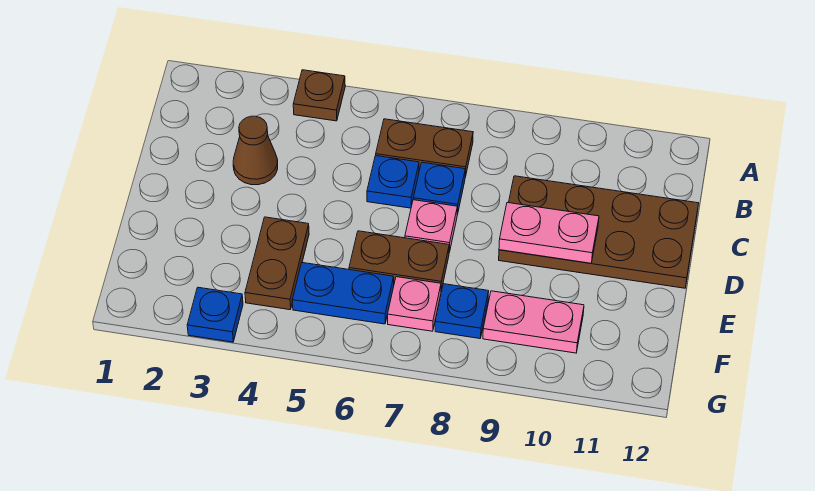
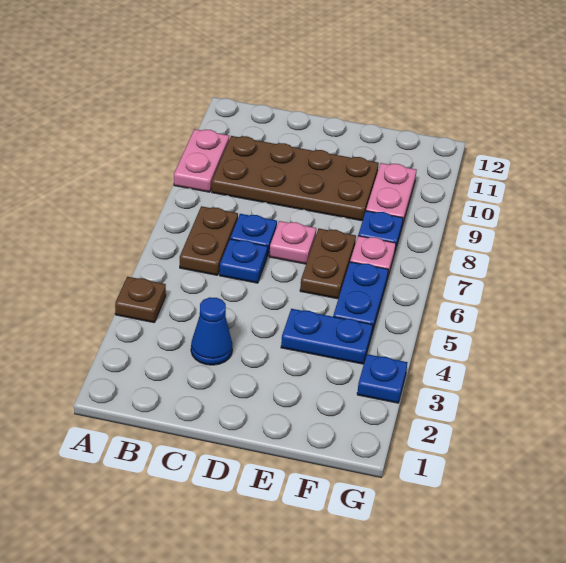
brown cone C3 level 1 -> blue cone C3 level 1
brown plate C9:D12 level 1 -> brown plate B9:E10 level 1
pink plate D9:D10 level 2 -> pink plate A9:A10 level 1
brown plate E4:F4 level 1 -> blue plate E4:F4 level 1

